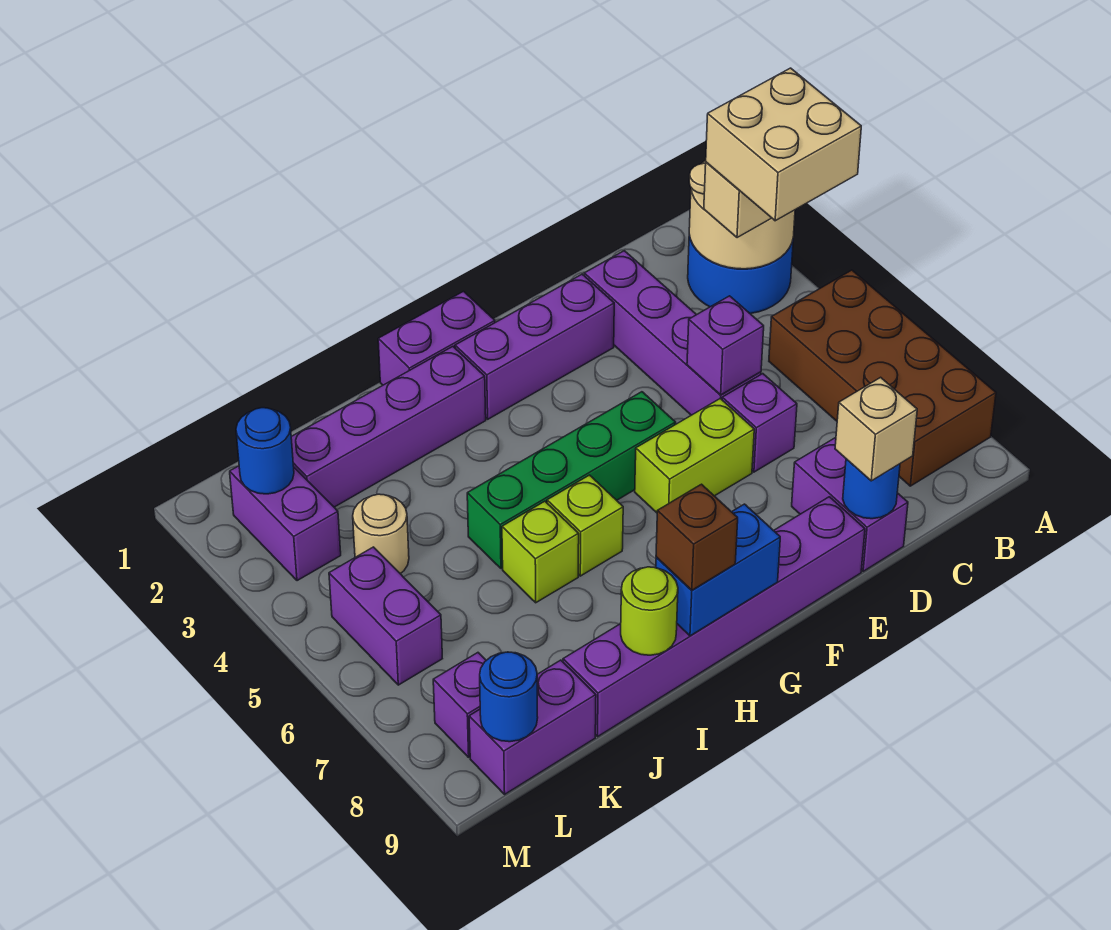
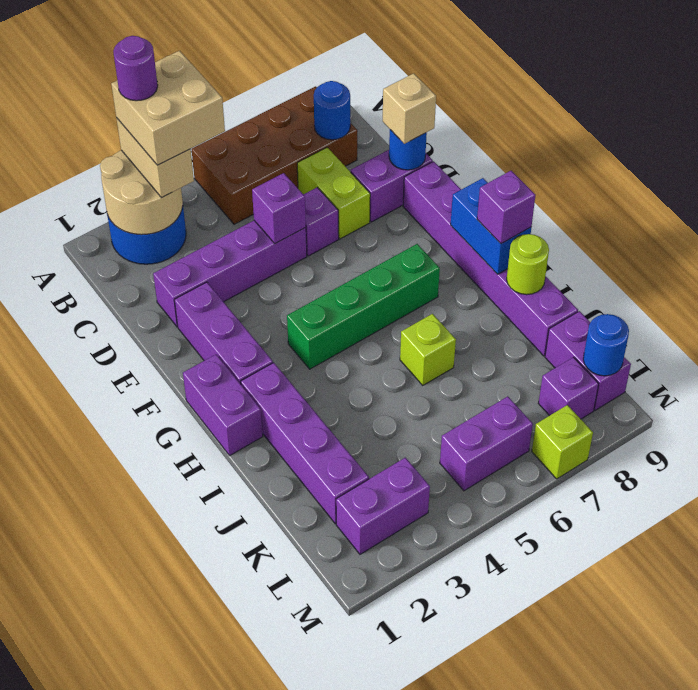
none -> purple round brick A3 level 5
lime brick E6:F6 level 1 -> lime brick C7:D7 level 1
green brick F5:I5 level 1 -> green brick G4:G7 level 1
lime brick H6 level 1 -> lime brick M7 level 1
brown brick H9 level 3 -> purple brick H9 level 3
tan round brick K4 level 1 -> none
blue round brick L2 level 2 -> blue round brick B8 level 2

